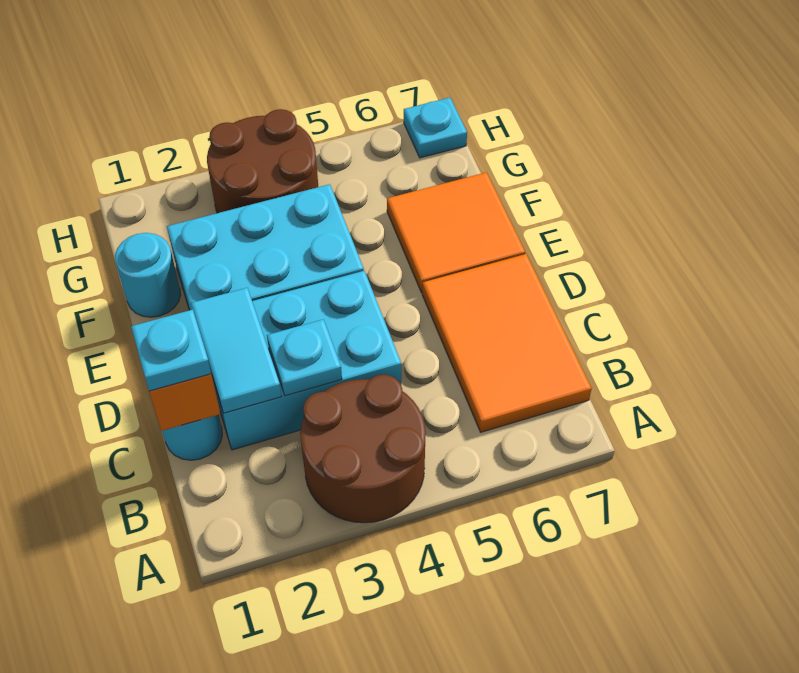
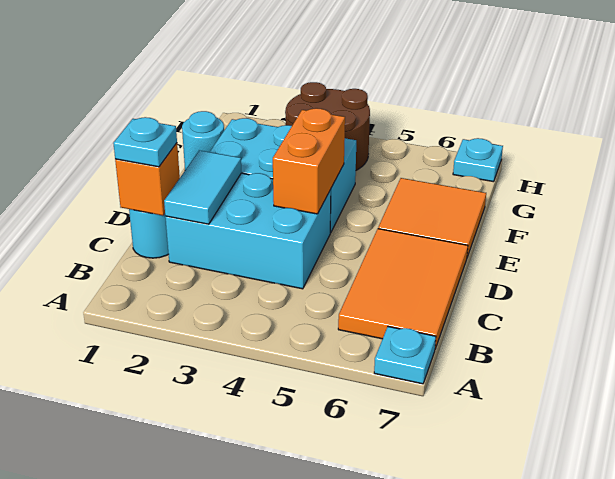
brown round brick A3:B4 level 1 -> none
cyan plate C3 level 2 -> cyan plate A7 level 1
none -> orange brick D4:E4 level 2

